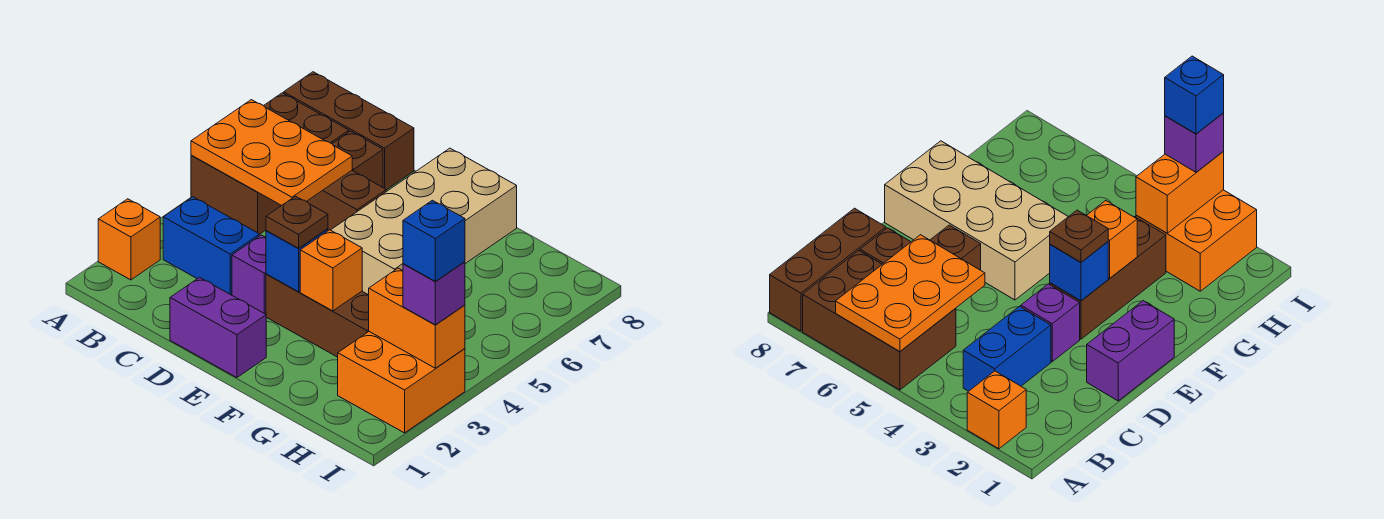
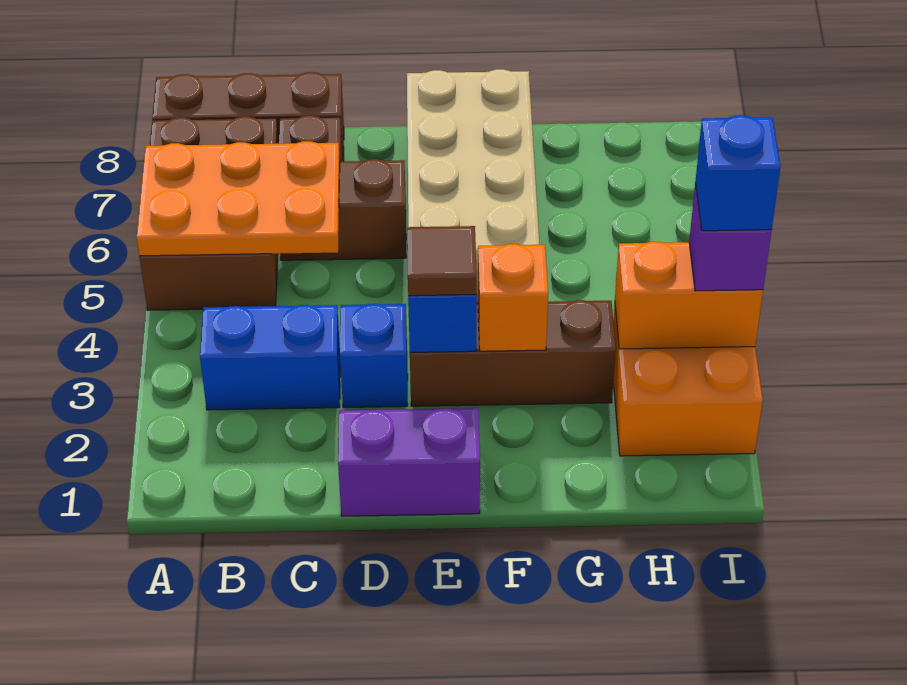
orange brick A2 level 1 -> none
purple brick D3 level 1 -> blue brick D3 level 1
brown plate E3 level 3 -> brown tile E3 level 3

